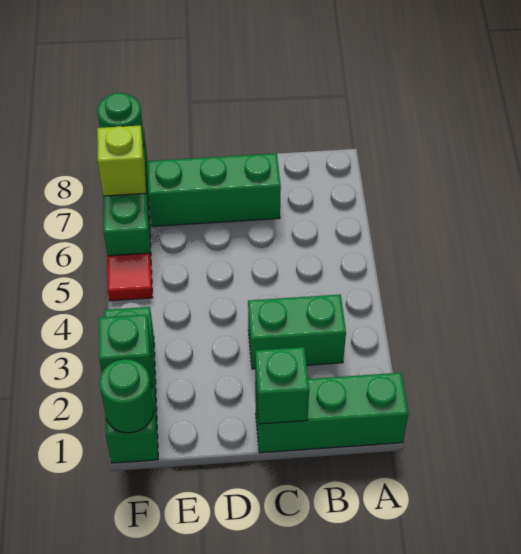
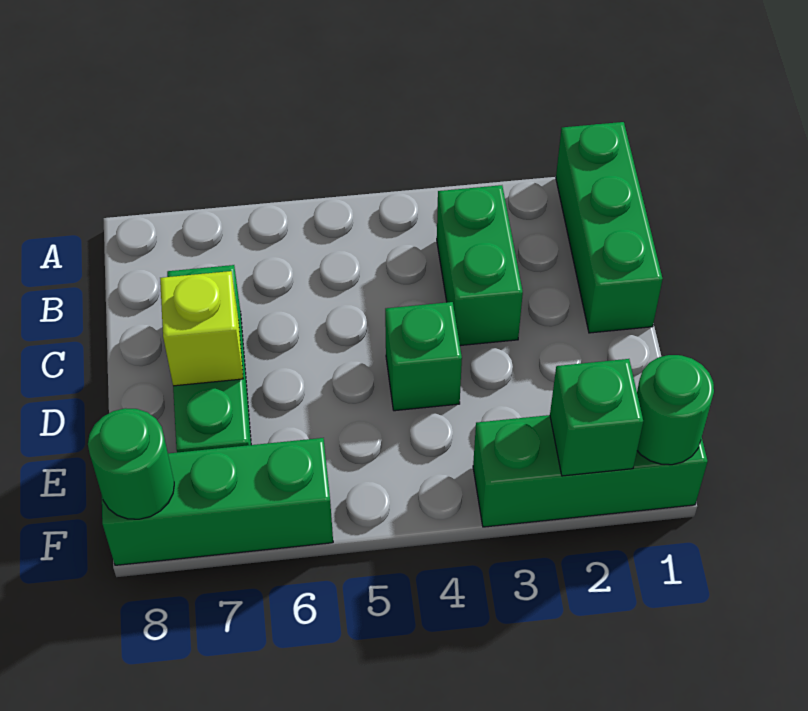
green brick C1 level 2 -> green brick D4 level 1
red tile F5 level 1 -> none
lime brick F7 level 2 -> lime brick D7 level 2

